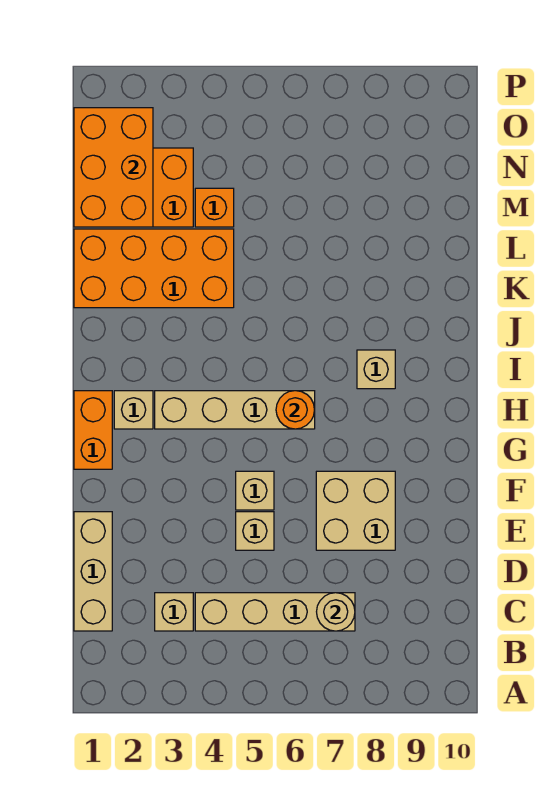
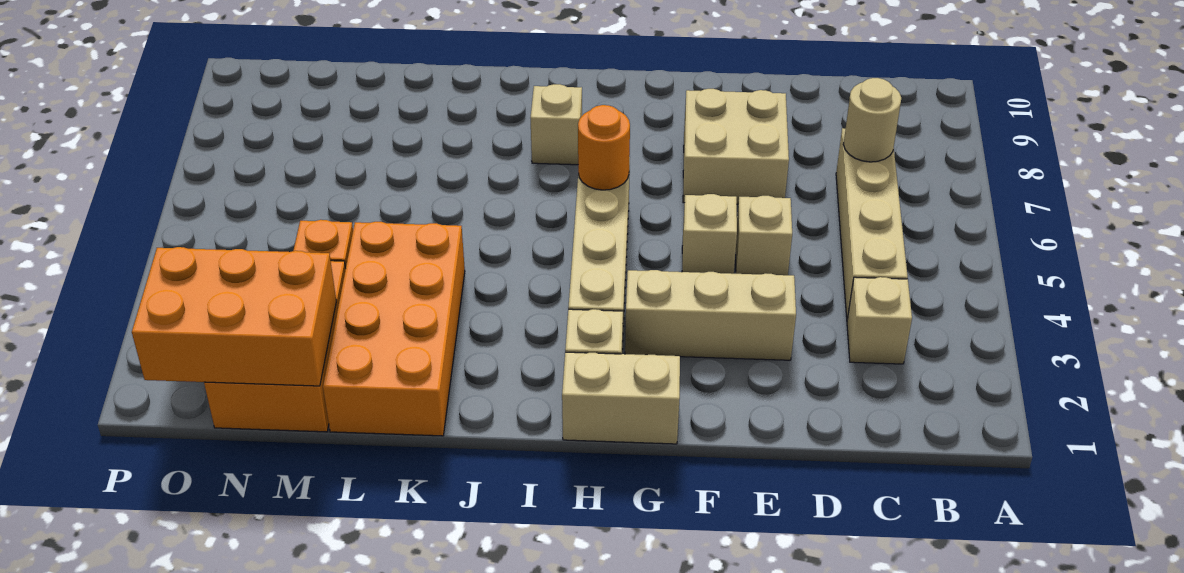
tan brick C1:E1 level 1 -> tan brick E3:G3 level 1
orange brick G1:H1 level 1 -> tan brick G1:H1 level 1

